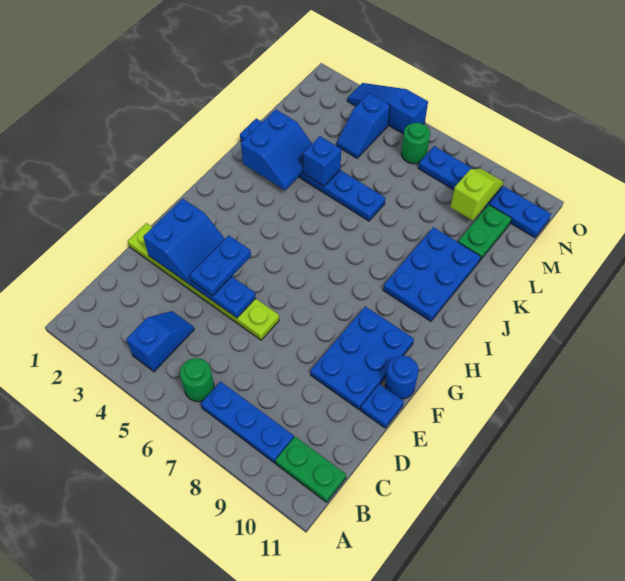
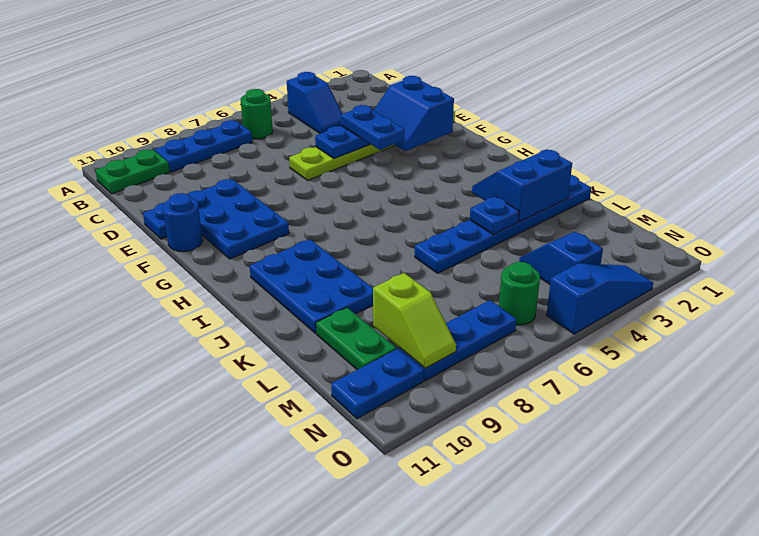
blue slope J2:K3 level 2 top 2 -> blue slope J2:K3 level 2 top K
blue brick K4 level 2 -> blue plate K4 level 2

